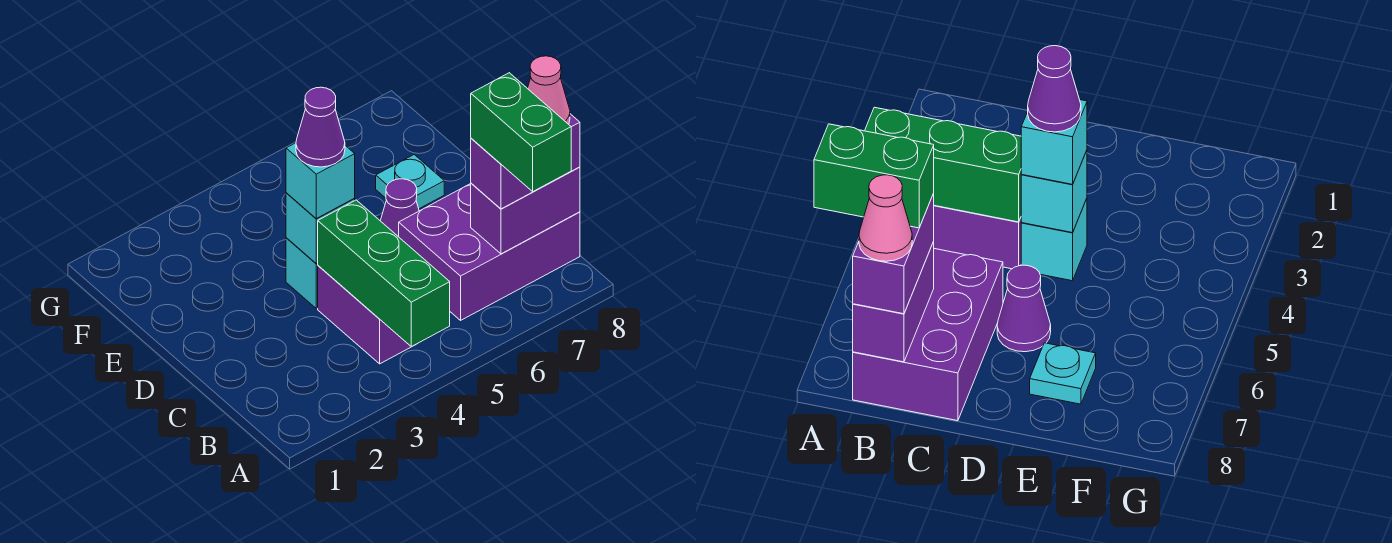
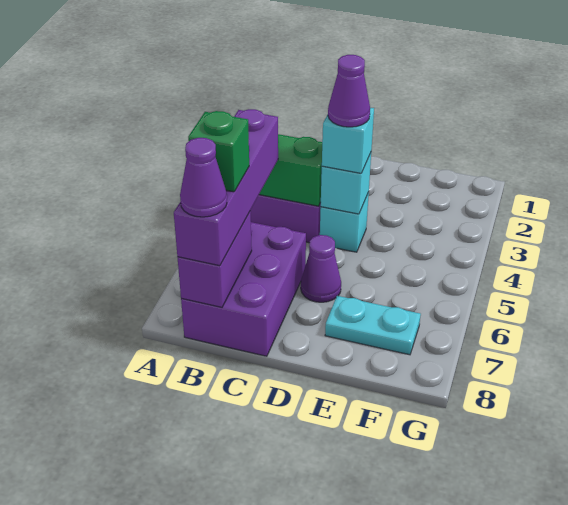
green brick A7:B7 level 4 -> green brick B7 level 4
purple brick B7:B8 level 3 -> purple brick B5:B8 level 3
pink cone B8 level 4 -> purple cone B8 level 4
cyan plate E7 level 1 -> cyan plate E7:F7 level 1

